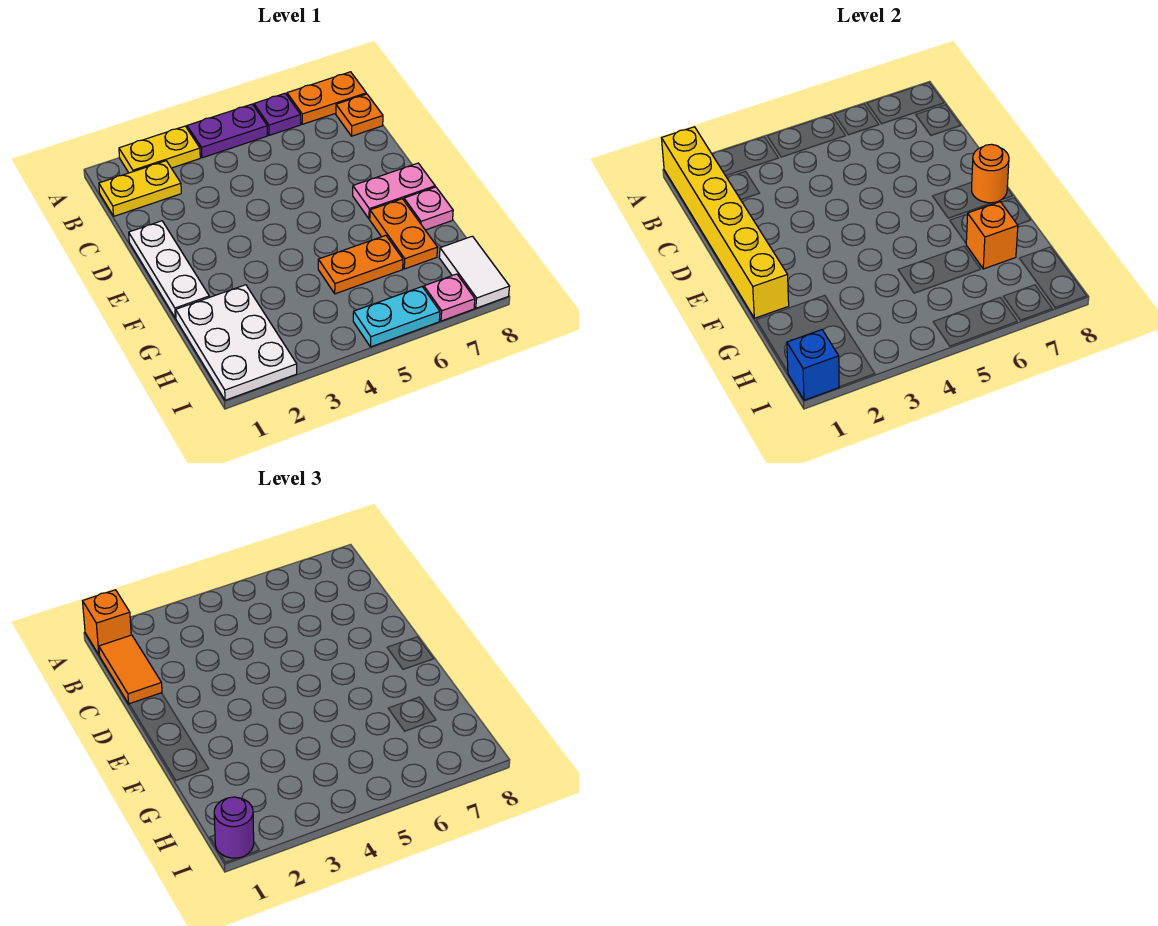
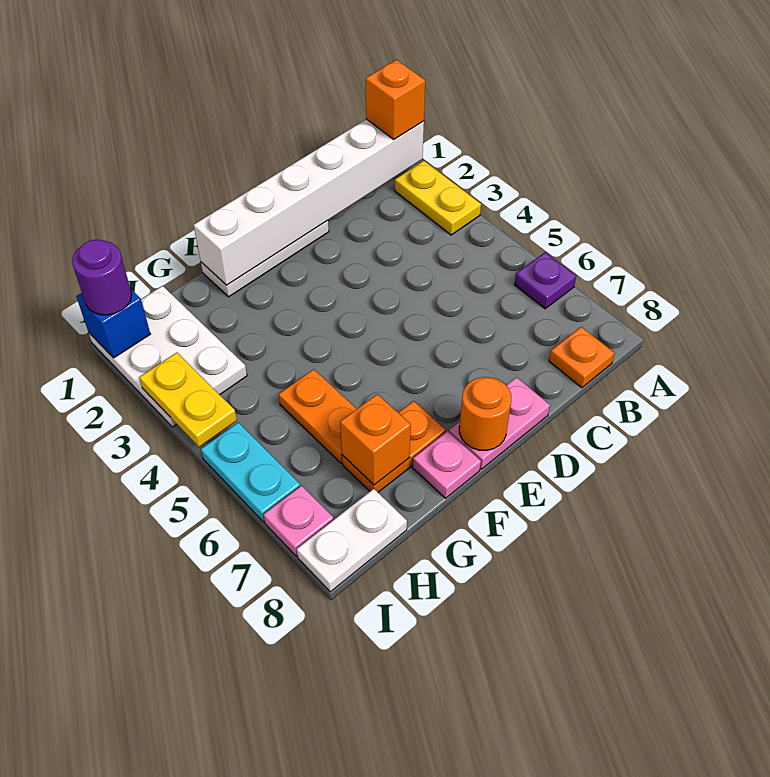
yellow brick A1:F1 level 2 -> white brick A1:F1 level 2
purple plate A4:A5 level 1 -> none
orange plate A7:A8 level 1 -> none
yellow plate B1:B2 level 1 -> yellow plate I3:I4 level 2
orange tile B1:C1 level 3 -> none
pink plate E7:E8 level 1 -> pink plate D8:E8 level 1
white plate G1:I2 level 1 -> white plate H1:I3 level 1
white tile H8:I8 level 1 -> white plate H8:I8 level 1

